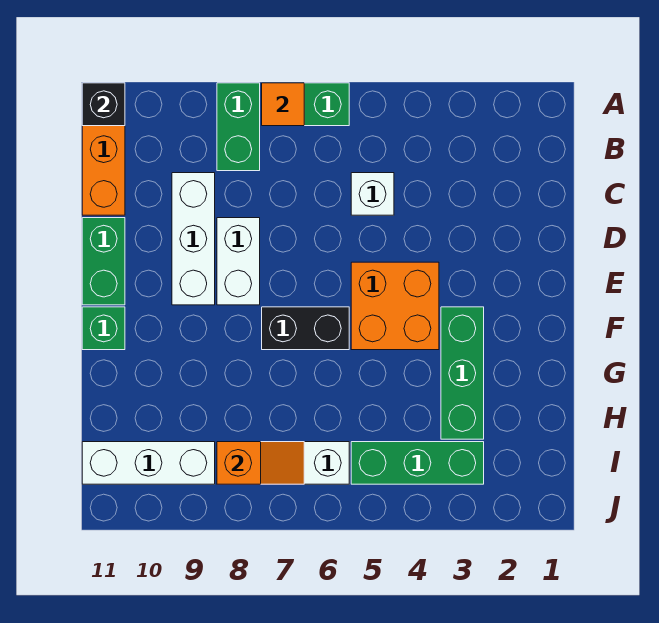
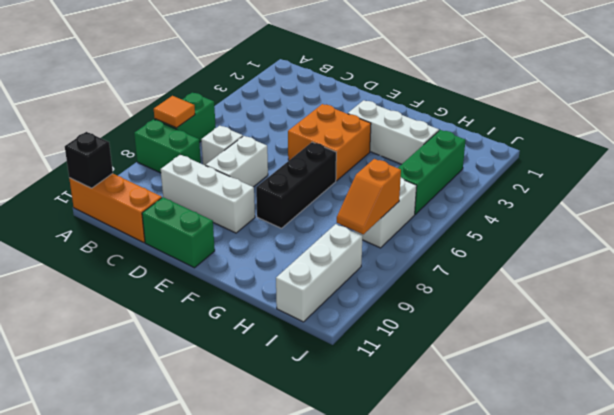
white brick C5 level 1 -> white brick C7 level 1
white brick D8:E8 level 1 -> white brick D7:D8 level 1
green brick F3:H3 level 1 -> white brick F3:H3 level 1
black brick F6:F7 level 1 -> black brick F6:F8 level 1
green brick F11 level 1 -> none
orange slope I7:I8 level 2 top 8 -> orange slope I7:I8 level 2 top 7

